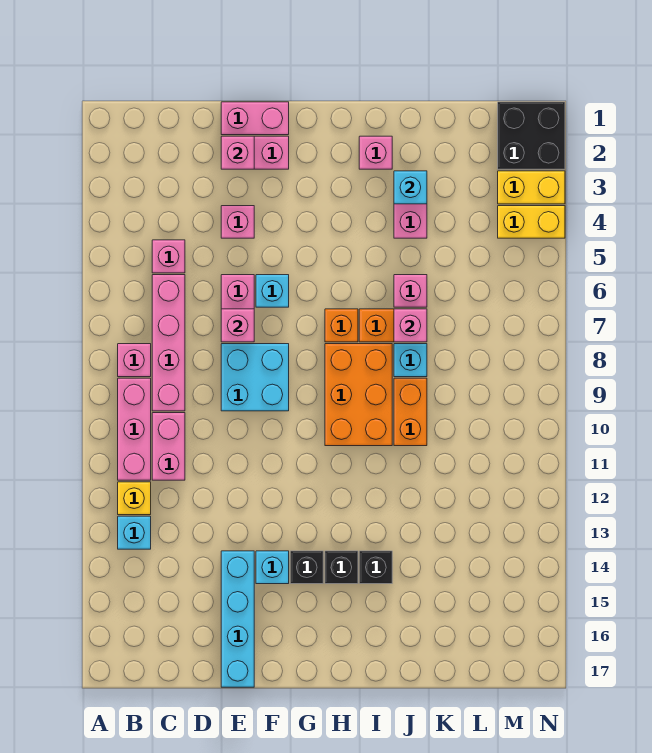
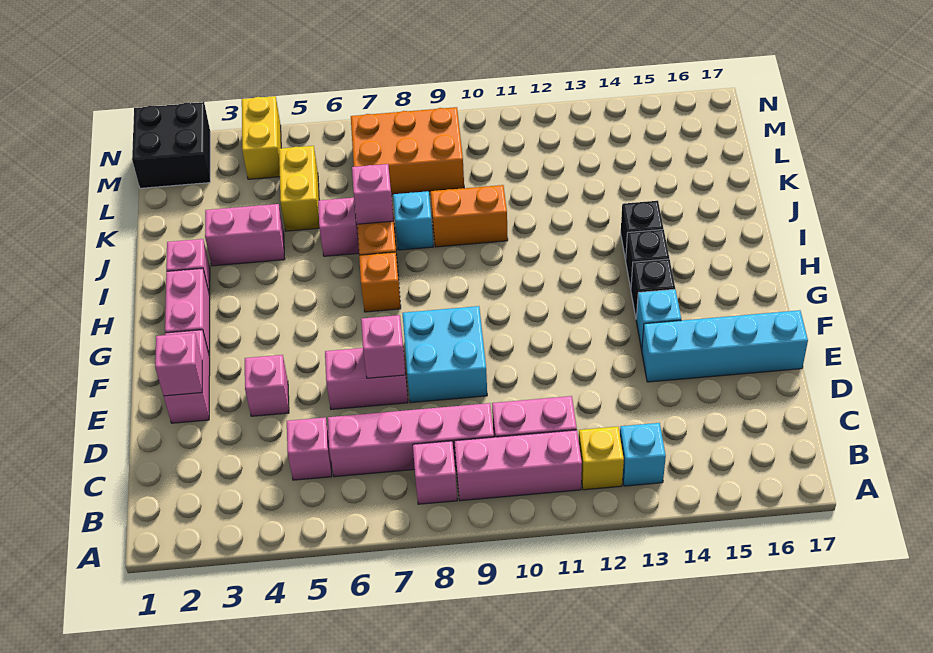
pink brick E1:F1 level 1 -> pink brick G2:H2 level 1
cyan brick F6 level 1 -> none
orange brick H8:I10 level 1 -> orange brick L7:M9 level 1
cyan brick J3 level 2 -> none
yellow brick M3:N3 level 1 -> yellow brick K5:L5 level 1

